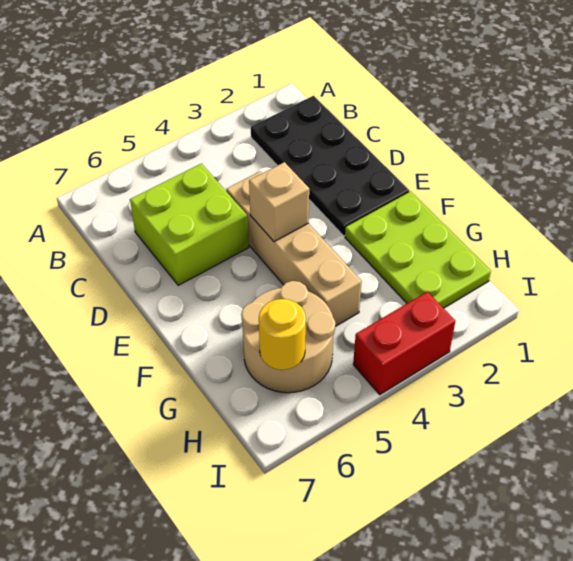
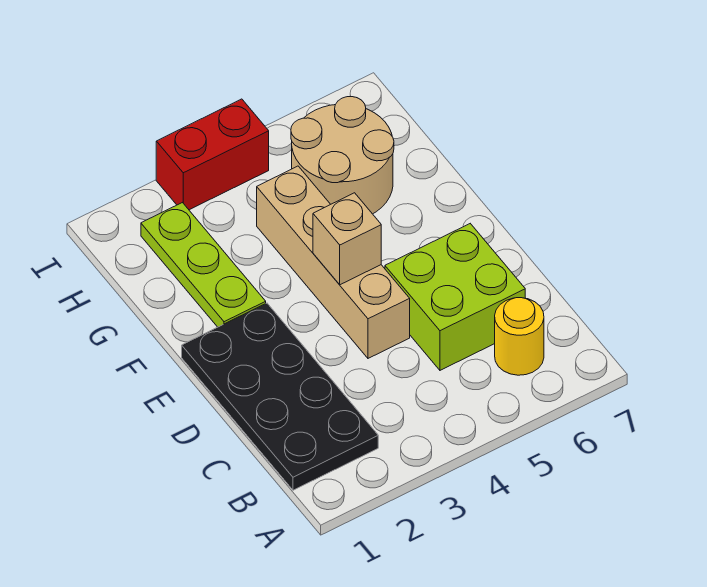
lime plate F1:H2 level 1 -> lime plate F2:H2 level 1
yellow round brick H6 level 2 -> yellow round brick B6 level 1

